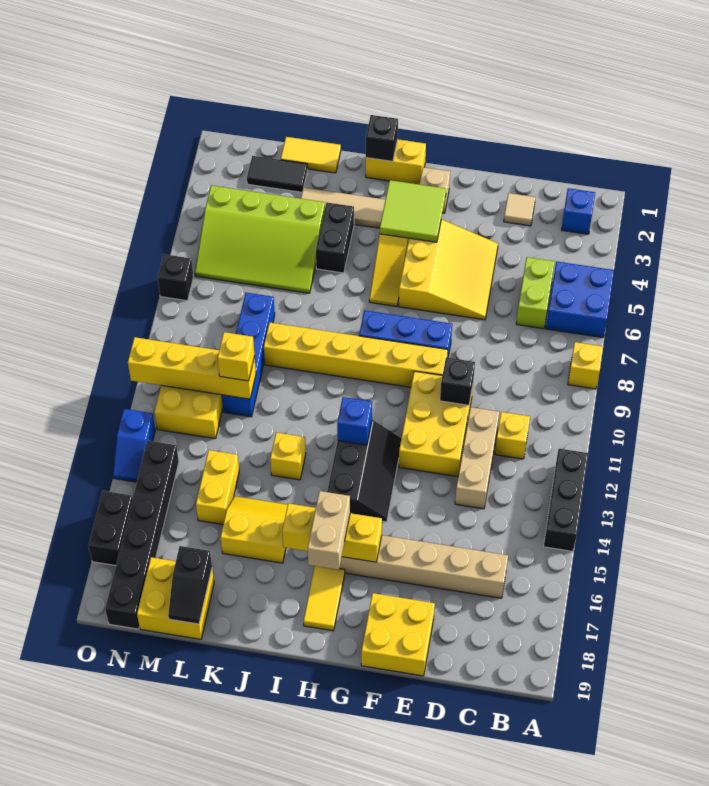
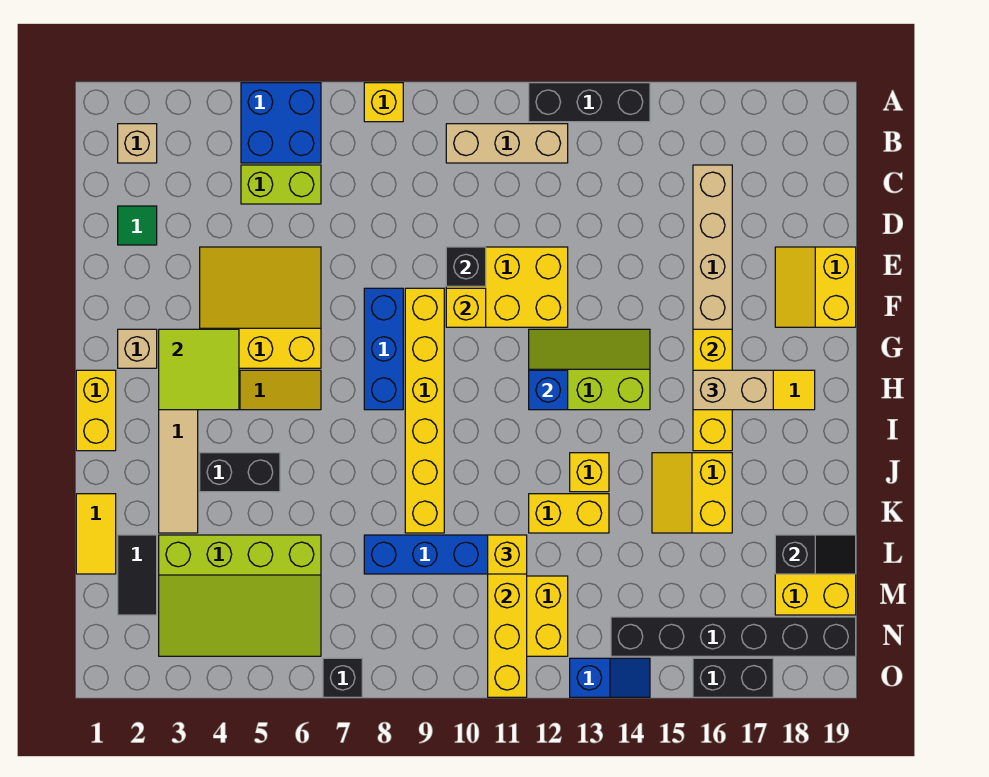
blue brick B2 level 1 -> tan brick B2 level 1
yellow brick C11 level 1 -> yellow brick F10 level 2
tan tile D2 level 1 -> green tile D2 level 1
tan brick D11:D13 level 1 -> tan brick B10:B12 level 1
yellow brick E18:F19 level 1 -> yellow slope E18:F19 level 1 top 19
black slope G12:H14 level 1 top H -> lime slope G12:H14 level 1 top H
black brick I1 level 2 -> none
lime slope K4:N6 level 1 top 4 -> lime slope L3:N6 level 1 top L
yellow brick L14:L15 level 1 -> yellow brick K12:K13 level 1

